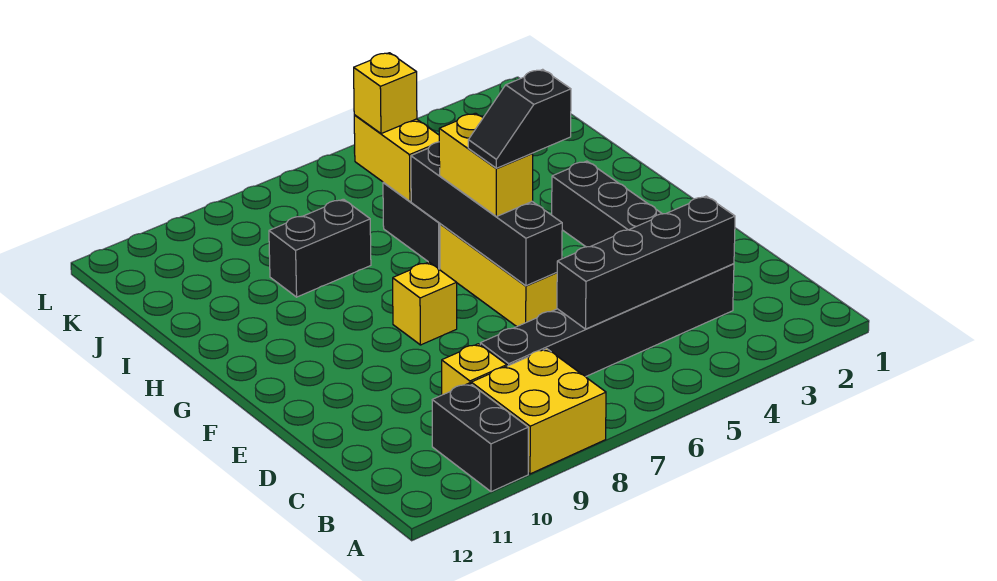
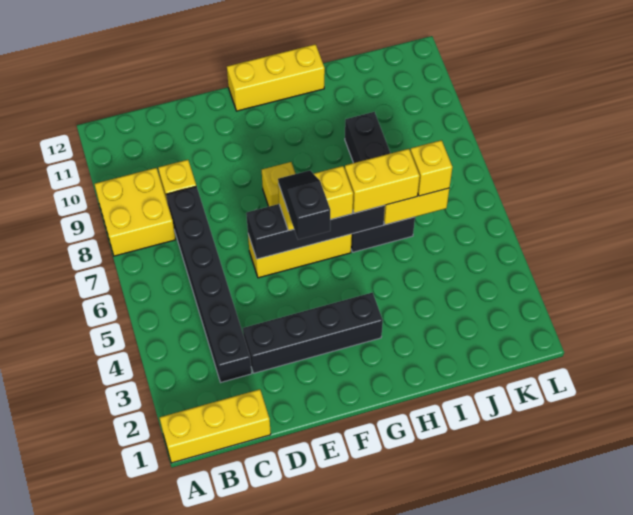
none -> yellow brick A1:C1 level 1
black brick A10:B10 level 1 -> none
black brick C3:C6 level 2 -> none
none -> yellow brick F12:H12 level 1
none -> yellow brick H6:I6 level 3

